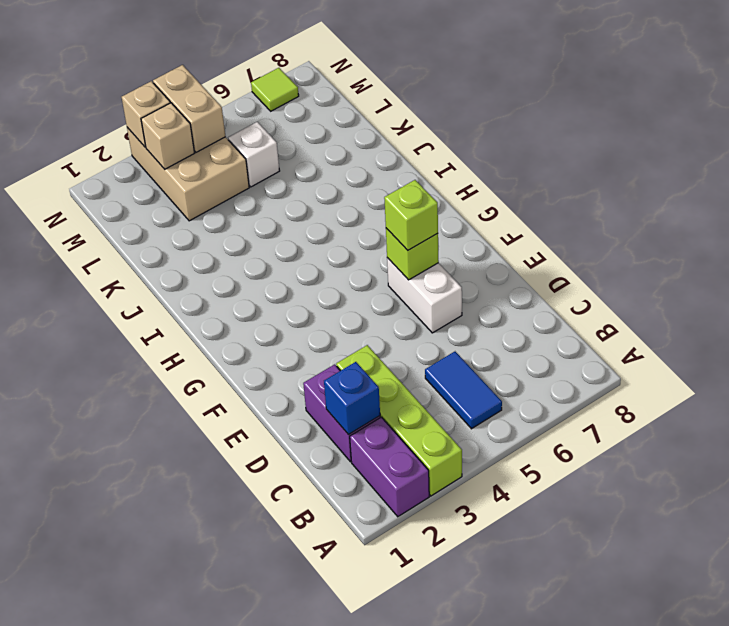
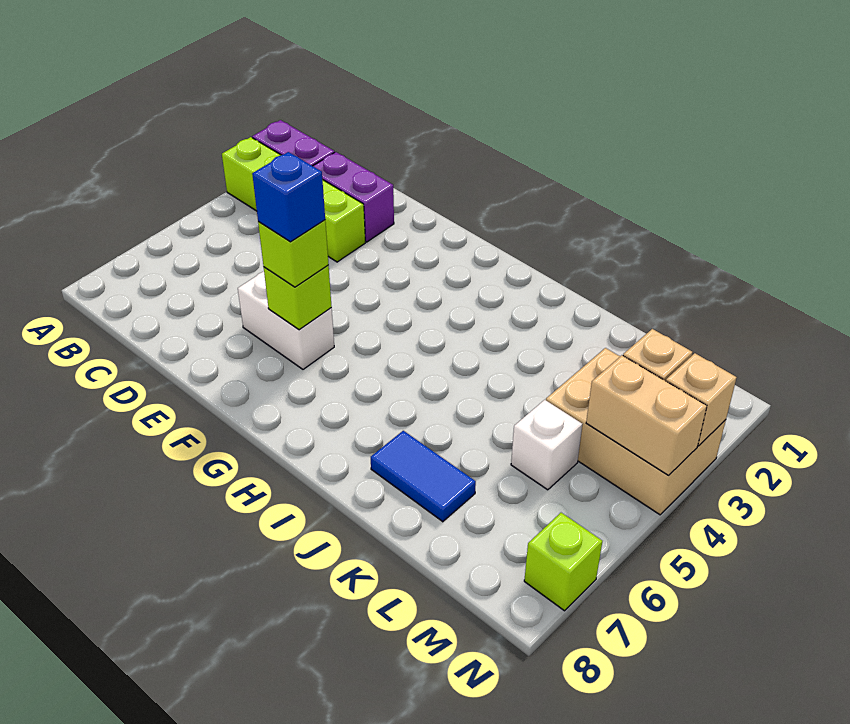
blue tile B5:C5 level 1 -> blue tile J7:K7 level 1
blue brick C2 level 2 -> blue brick F6 level 4
lime tile N7 level 1 -> lime brick N7 level 1

